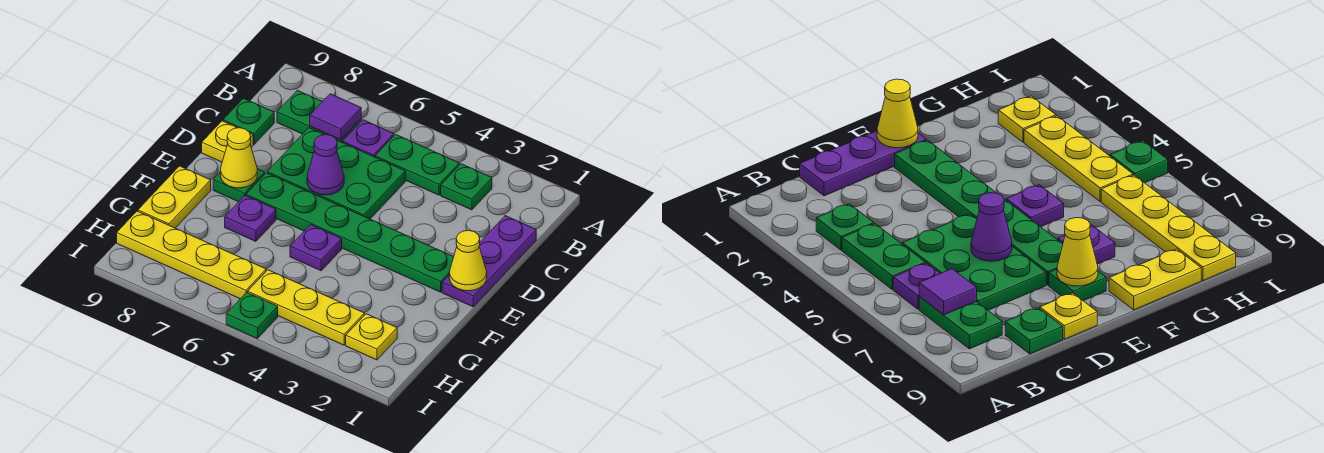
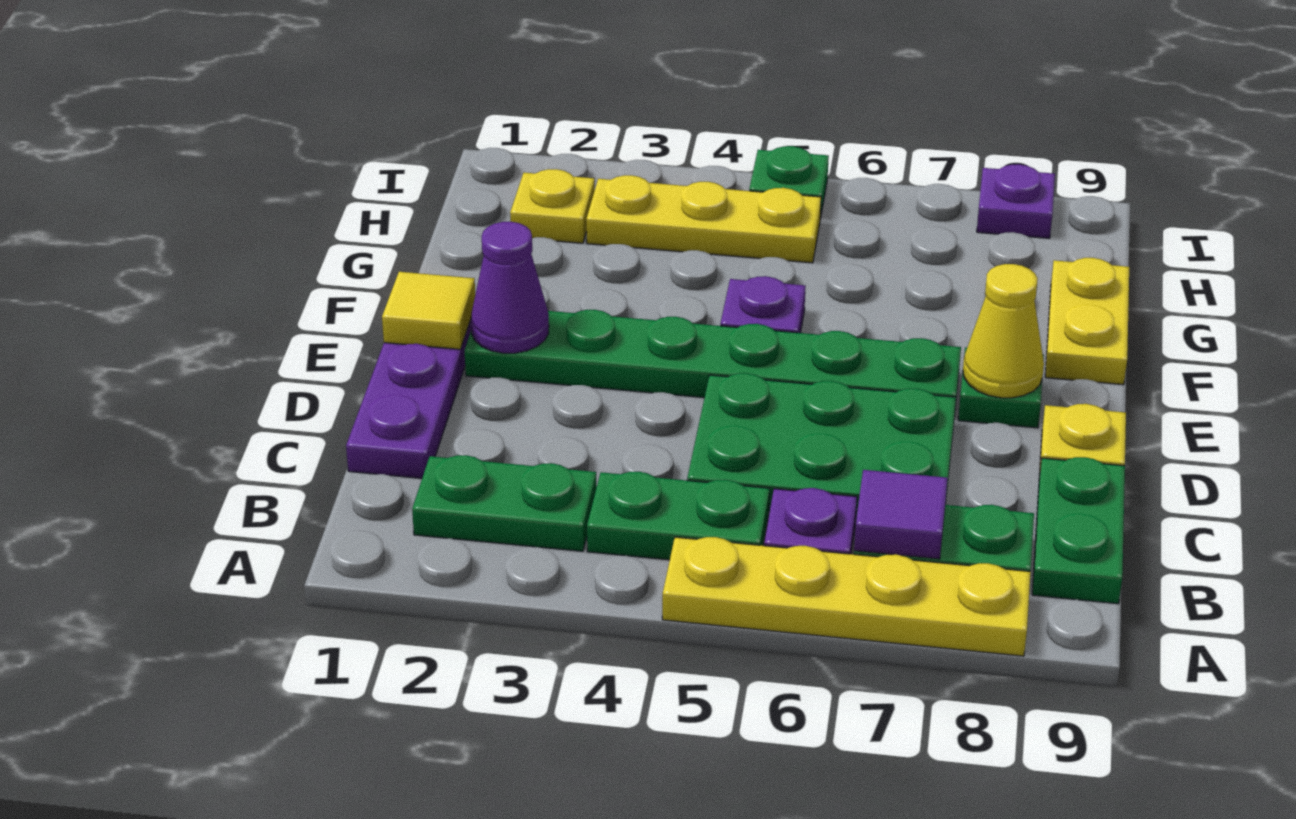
green plate B3 level 1 -> green plate B2:B3 level 1
green plate C9 level 1 -> green plate B9:C9 level 1
purple cone D6 level 2 -> purple cone E2 level 2
yellow cone E1 level 2 -> yellow tile E1 level 2
purple plate F7 level 1 -> purple plate I8 level 1
yellow plate H6:H9 level 1 -> yellow plate A5:A8 level 1

